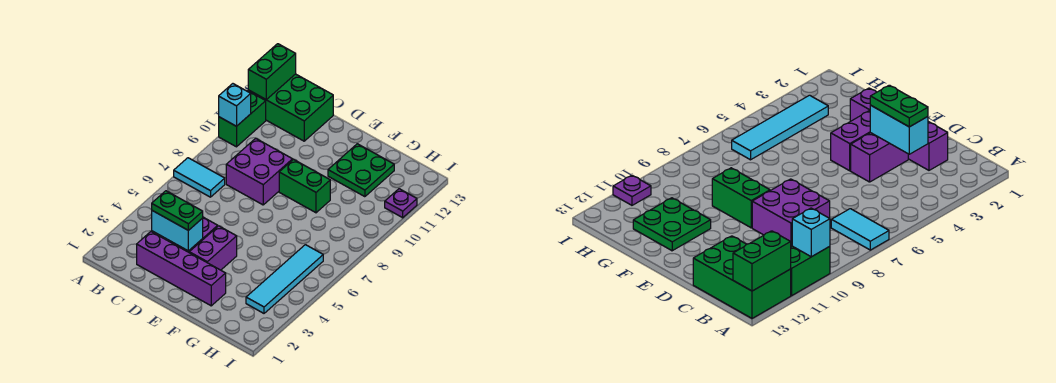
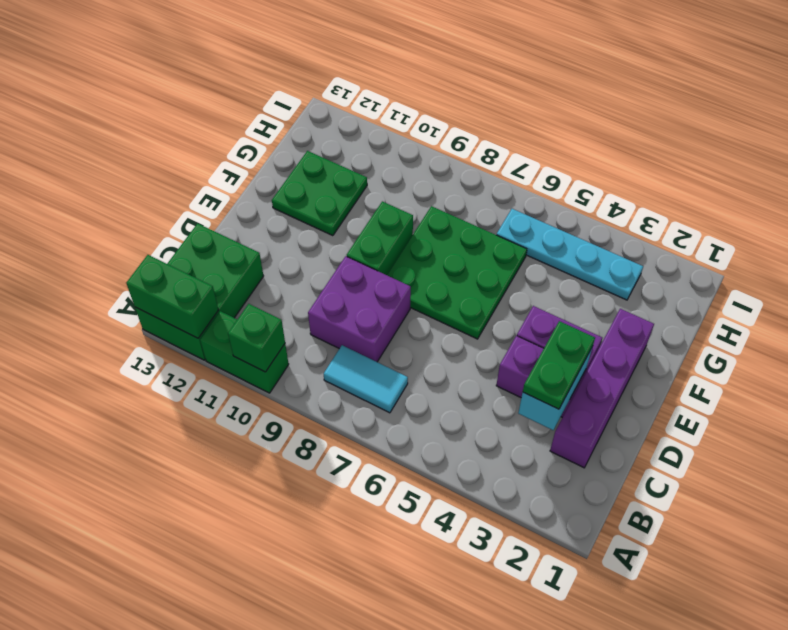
cyan tile A7:B7 level 1 -> cyan tile B7:B8 level 1
cyan brick A10 level 2 -> green brick A10 level 2
none -> green plate E6:G8 level 1
cyan tile H3:H6 level 1 -> cyan plate H3:H6 level 1
purple plate I11 level 1 -> none

